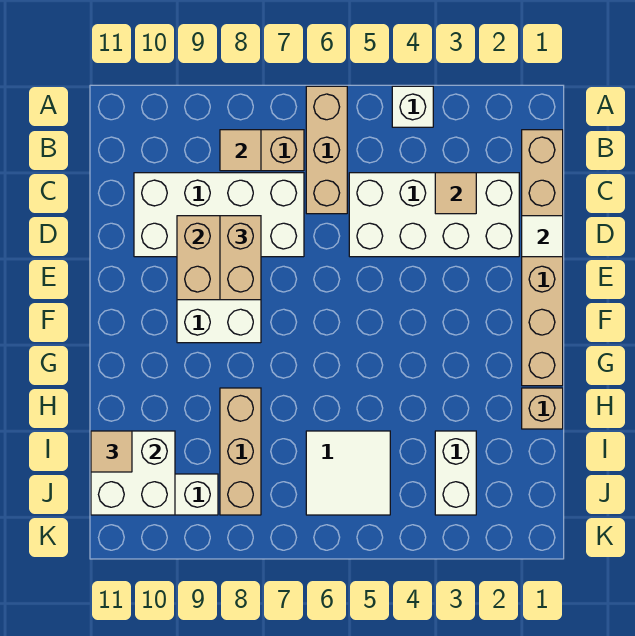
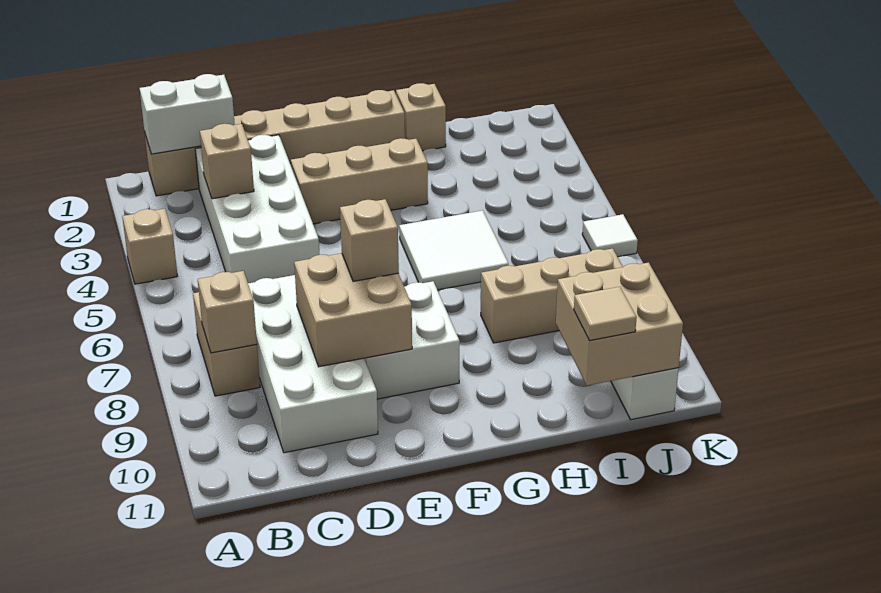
white brick A4 level 1 -> tan brick A4 level 1
tan brick A6:C6 level 1 -> tan brick E3:G3 level 1
tan tile B8 level 2 -> tan brick B8 level 2
tan tile C3 level 2 -> tan brick C3 level 2
white tile D1 level 2 -> white tile K6 level 1
tan brick D8:E8 level 3 -> tan brick E8 level 3
white brick I3:J3 level 1 -> white brick B1:C1 level 2
white tile I5:J6 level 1 -> white tile G5:H6 level 1
white brick I10:J11 level 2 -> tan brick I10:J11 level 2

